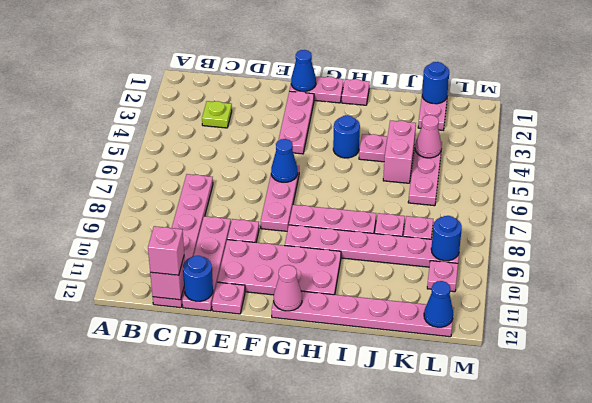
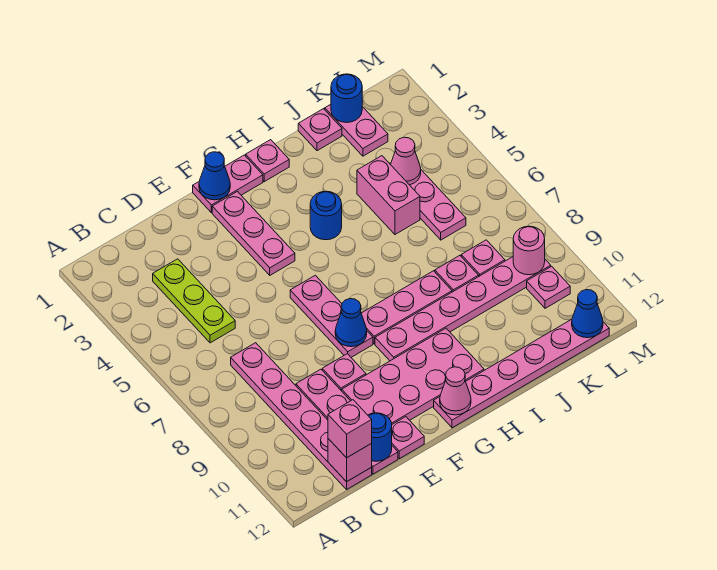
lime plate C3 level 1 -> lime plate C3:C5 level 1
blue cone F6 level 2 -> blue cone F8 level 2
pink plate I4 level 1 -> pink plate J1 level 1
blue round brick L9 level 2 -> pink round brick L9 level 2

